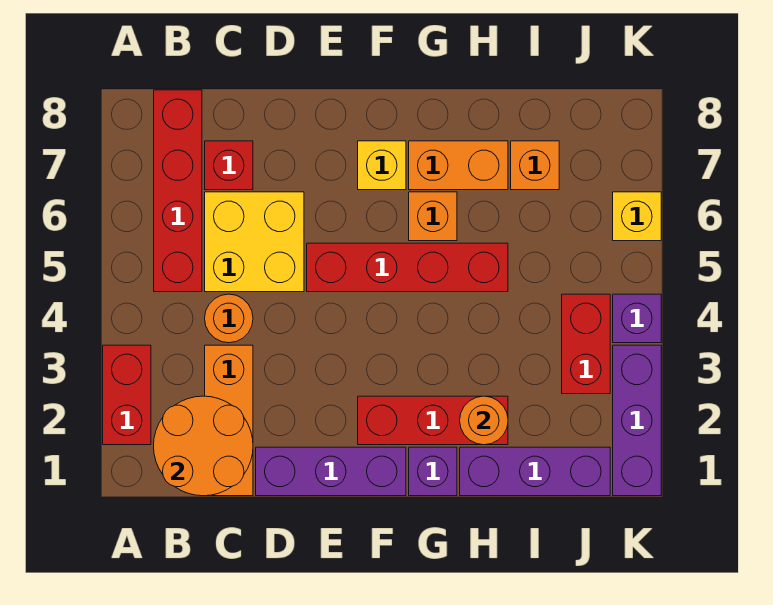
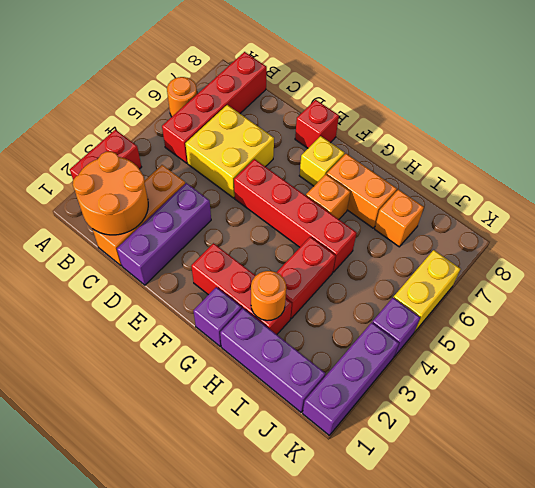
orange round brick C4 level 1 -> orange round brick A6 level 1
red brick C7 level 1 -> red brick E8 level 1
purple brick D1:F1 level 1 -> purple brick D1:D3 level 1
red brick J3:J4 level 1 -> red brick H3:H4 level 1
yellow brick K6 level 1 -> yellow brick K5:K6 level 1

